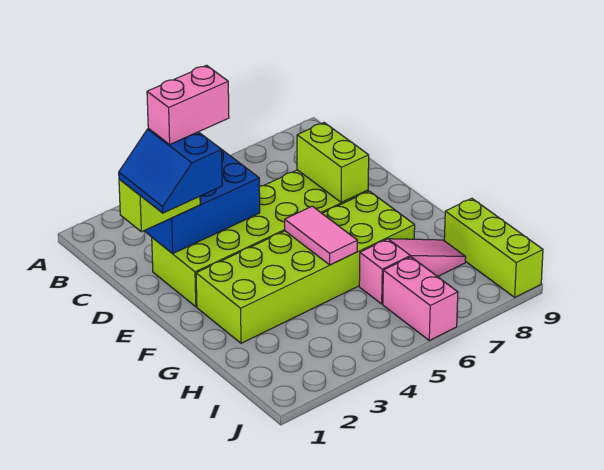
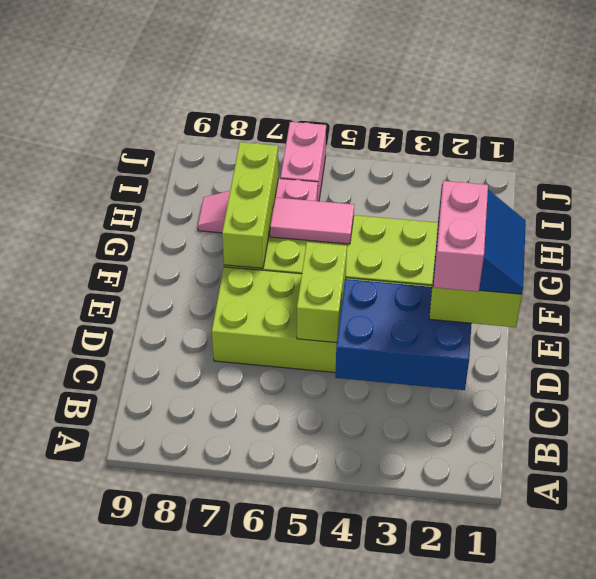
pink brick D2:D3 level 5 -> pink brick C2:D2 level 5
lime brick D7:E7 level 2 -> lime brick D5:E5 level 2
pink tile F5:G5 level 2 -> pink tile G5:G6 level 2
lime brick H9:J9 level 1 -> lime brick F7:H7 level 2

